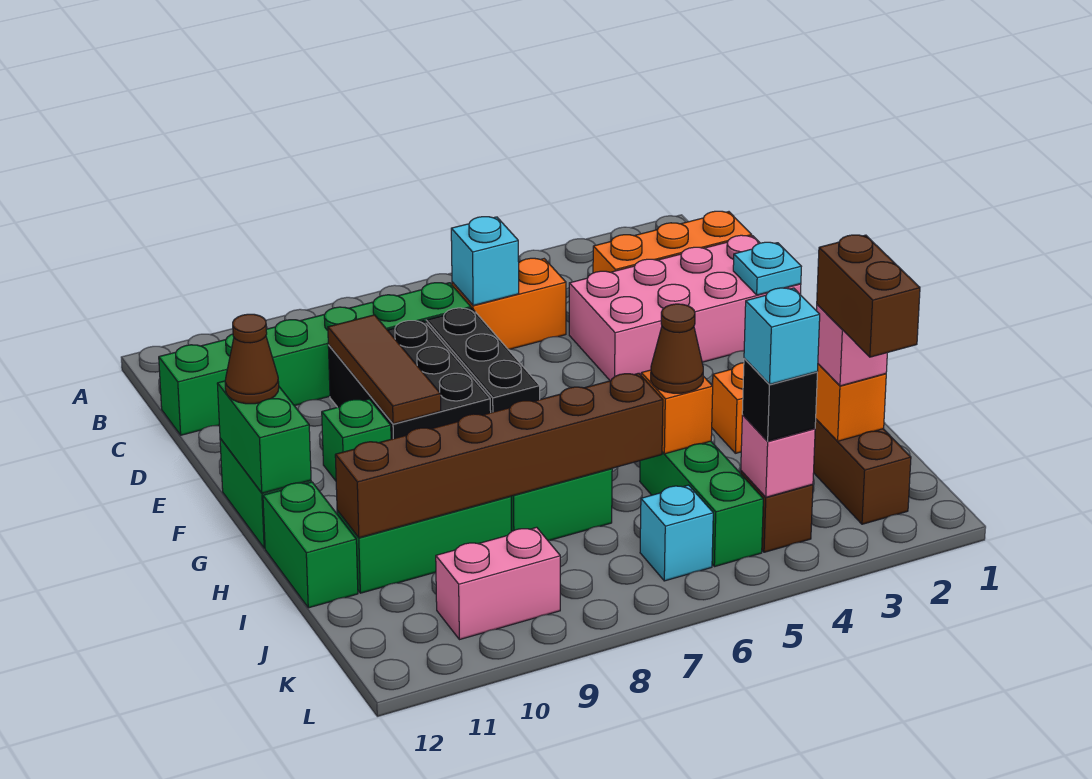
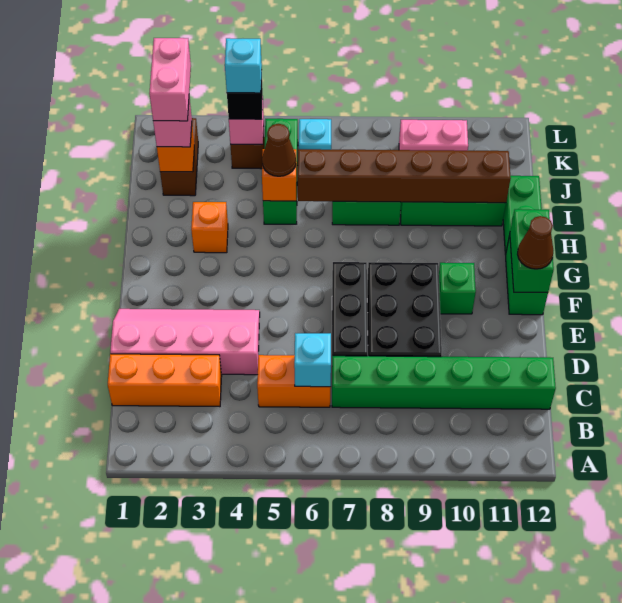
pink brick D1:E4 level 1 -> pink slope D1:E4 level 1 top D
brown tile D9:F9 level 2 -> none
cyan plate E1 level 2 -> none
brown brick J2:K2 level 4 -> pink brick J2:K2 level 4

